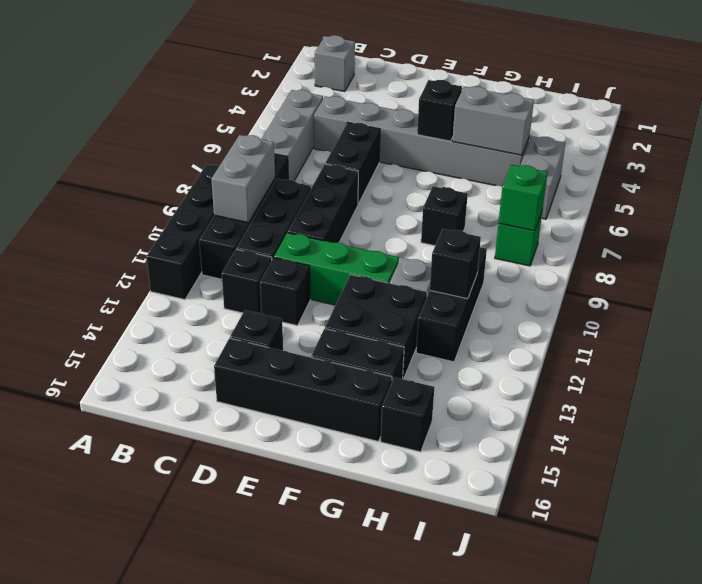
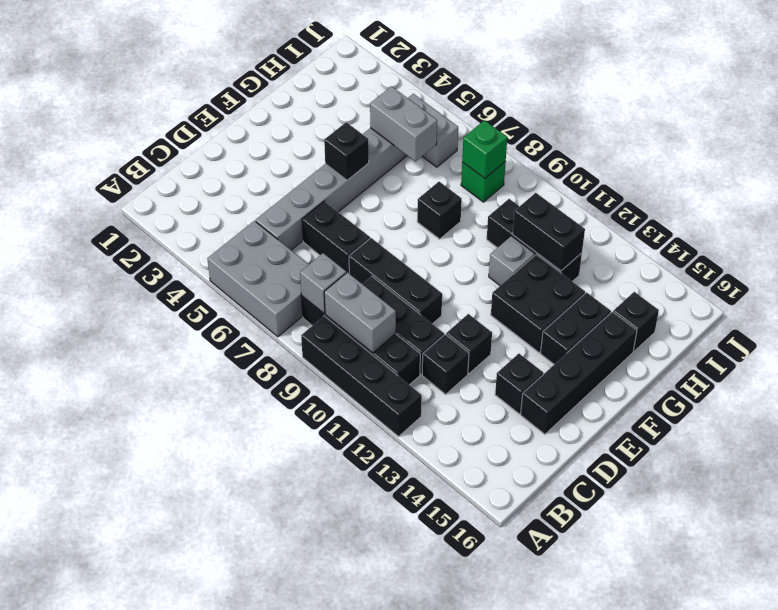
grey brick B2 level 1 -> grey brick B8 level 2
grey brick B5:B7 level 1 -> grey brick A5:B7 level 1
green brick D11:F11 level 1 -> none
grey brick G5:H5 level 2 -> grey brick H5:H6 level 2
black brick H11 level 2 -> black brick H11:H12 level 2

